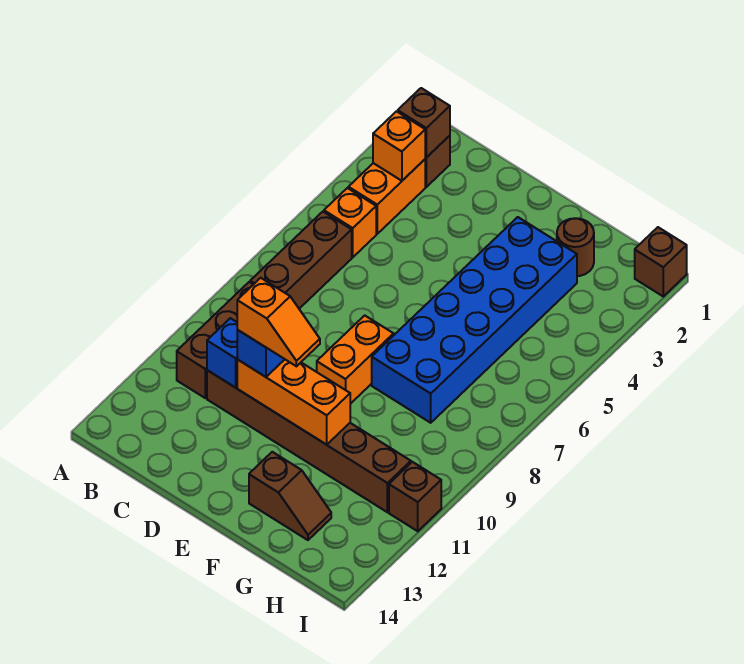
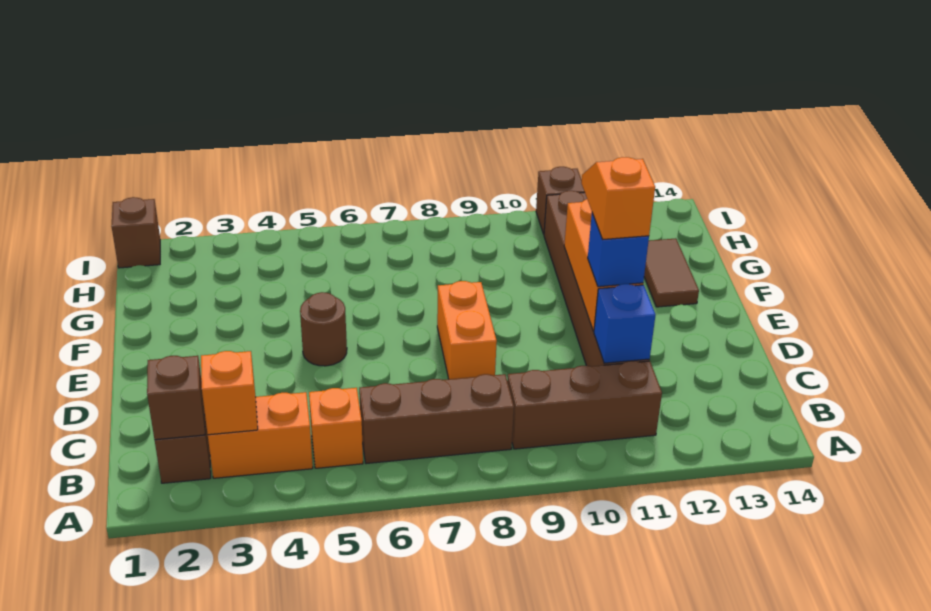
orange brick E8:E9 level 1 -> orange brick D8:E8 level 1
blue brick F3:G8 level 1 -> none
brown slope F13:G13 level 1 top F -> brown tile F13:G13 level 1
brown round brick G2 level 1 -> brown round brick E5 level 1

